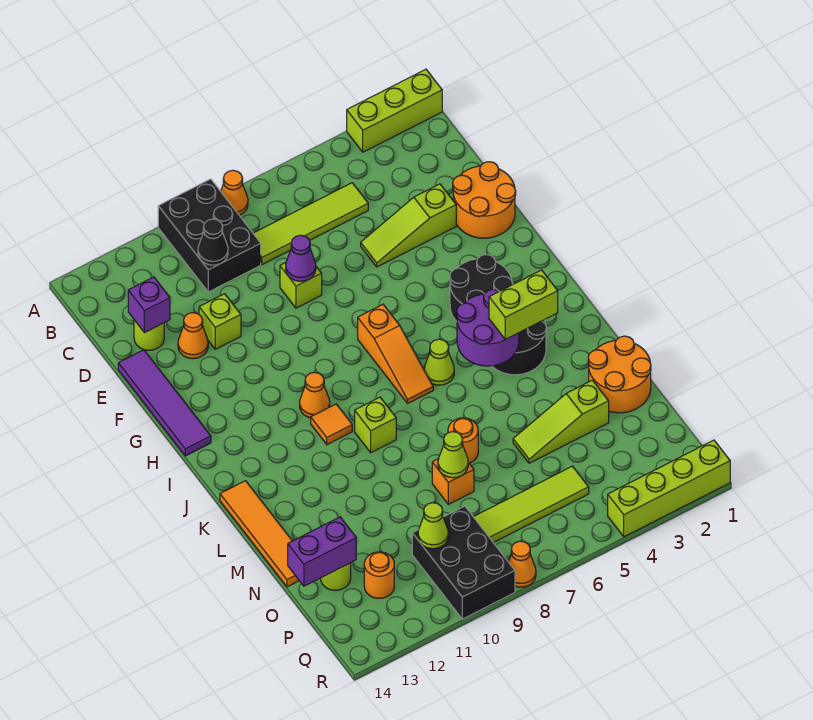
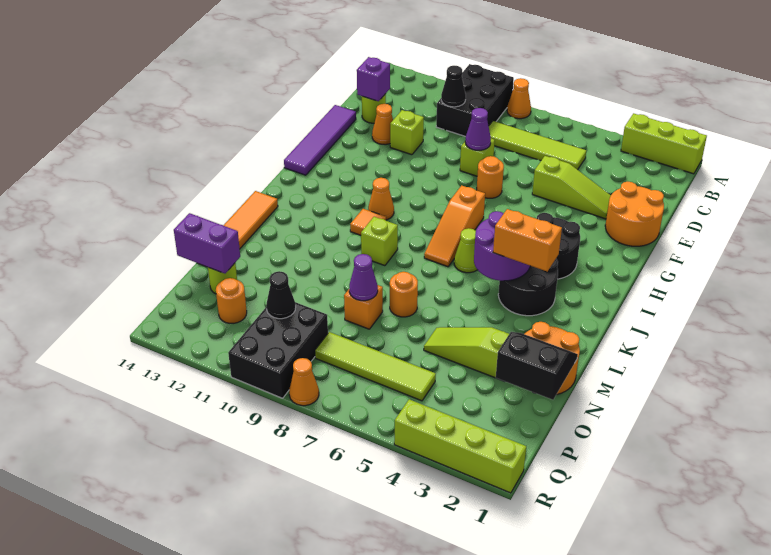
lime slope E3:E5 level 1 top 3 -> lime slope E3:E5 level 1 top 5
none -> orange round brick F7 level 1
lime brick K3:K4 level 3 -> orange brick K3:K4 level 3
none -> black slope N1:O2 level 2 top O
lime cone N8 level 2 -> purple cone N8 level 2
lime cone P10 level 2 -> black cone P10 level 2

